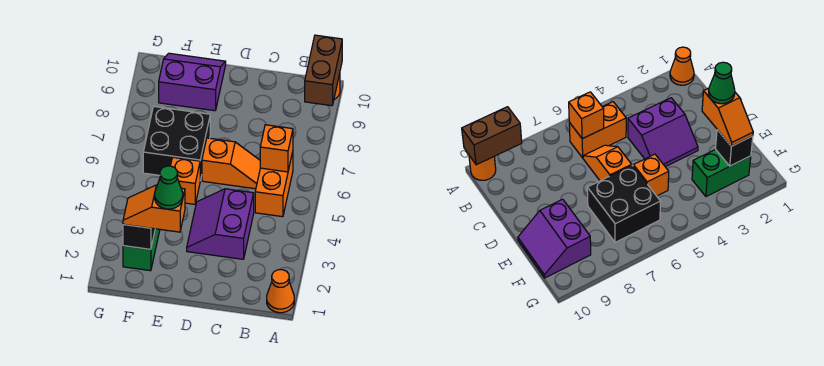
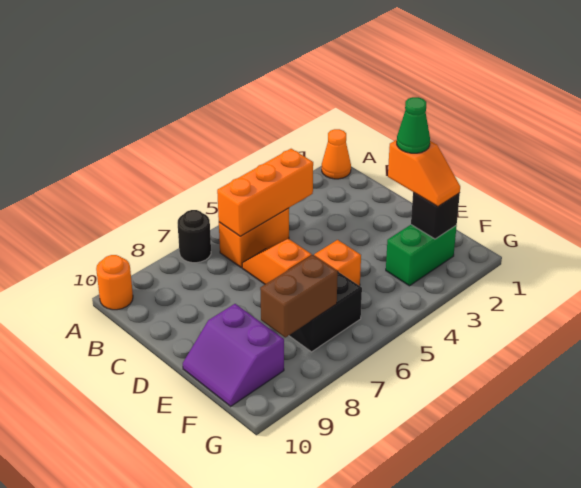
none -> black round brick A7 level 1
brown brick A9:A10 level 2 -> brown brick F7:F8 level 2
orange brick B6 level 2 -> orange brick B4:B6 level 2
purple slope C3:D4 level 1 top C -> none

